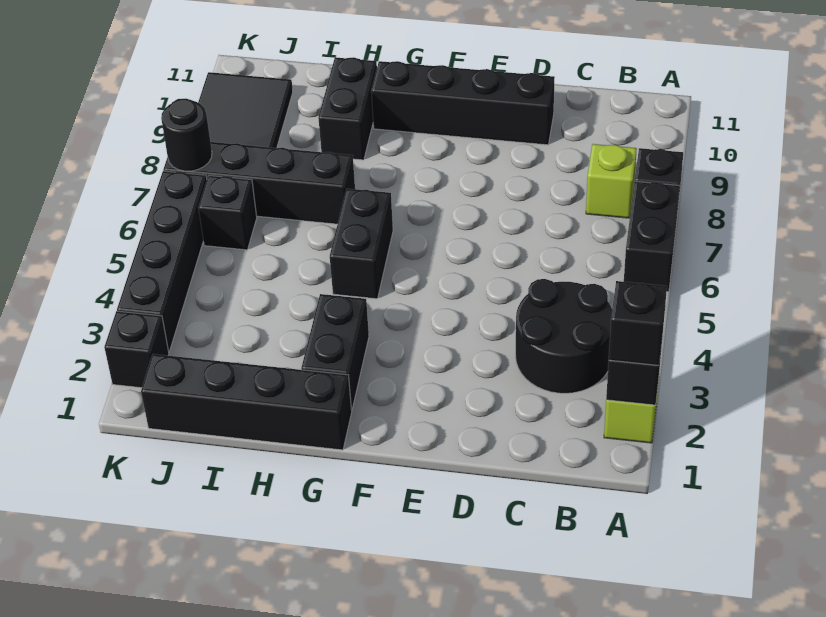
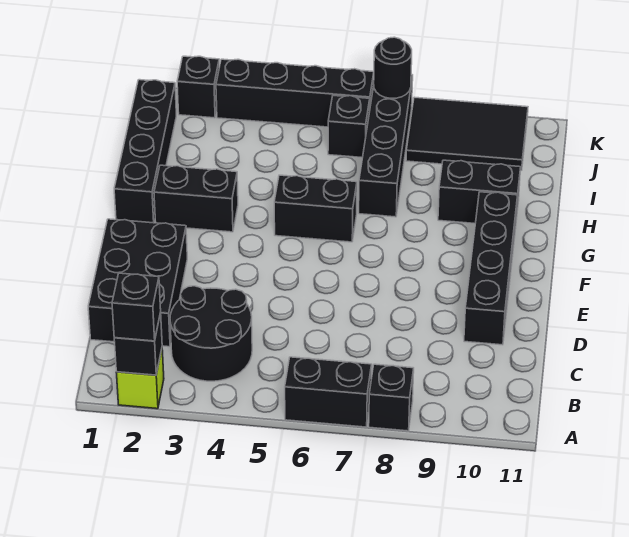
lime brick B8 level 1 -> none
none -> black brick C1:E2 level 1

